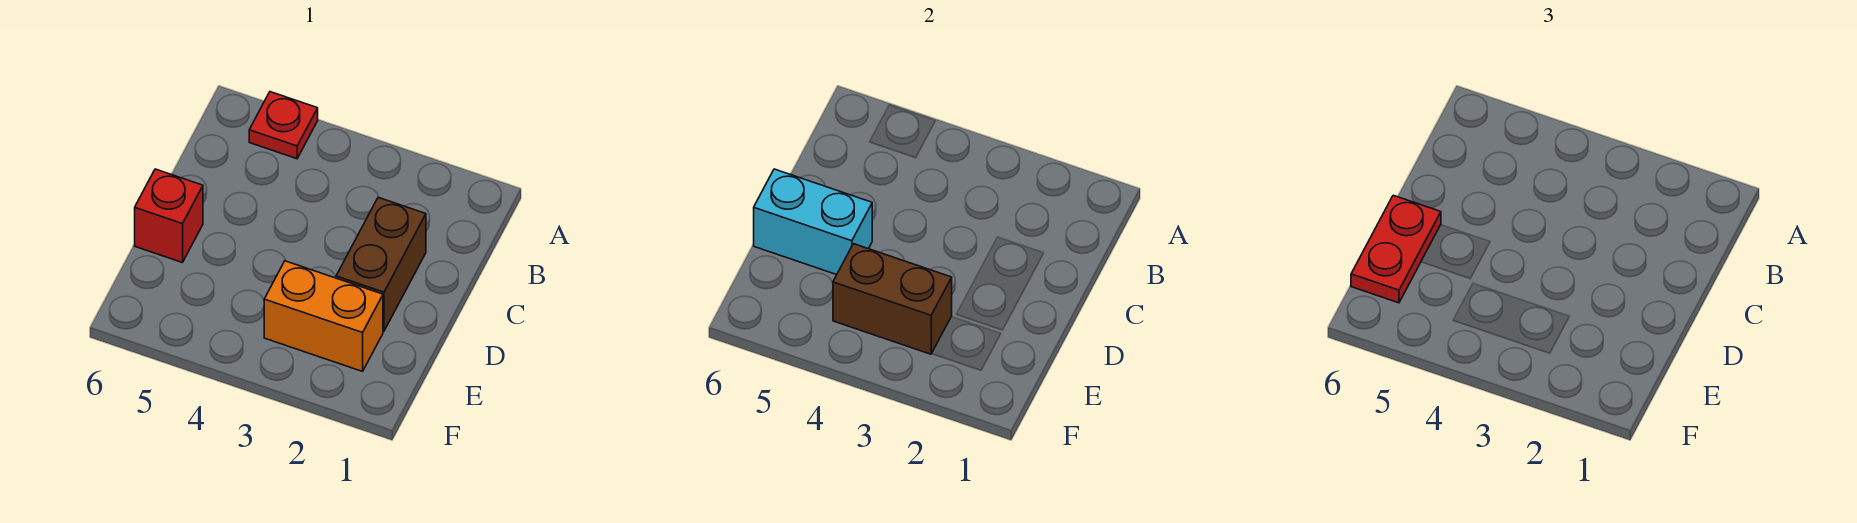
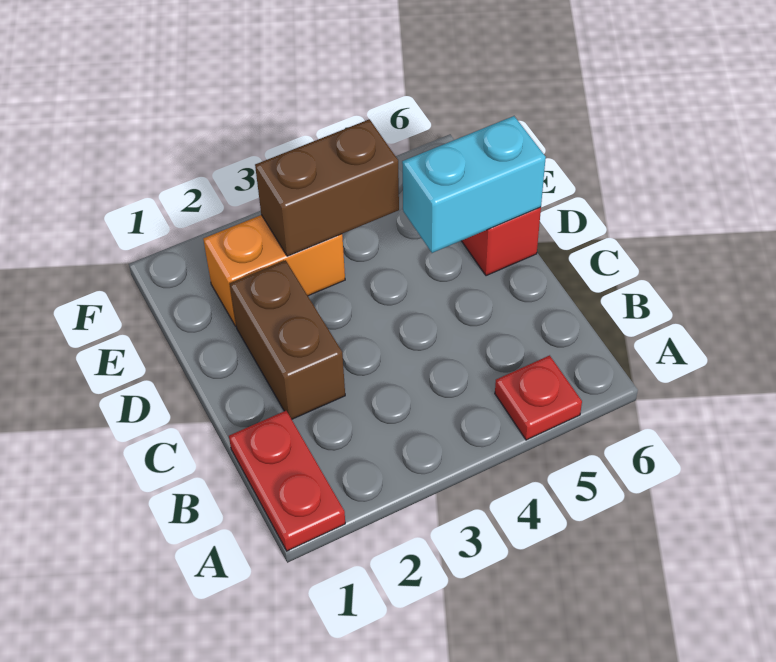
red plate D6:E6 level 3 -> red plate A1:B1 level 1

